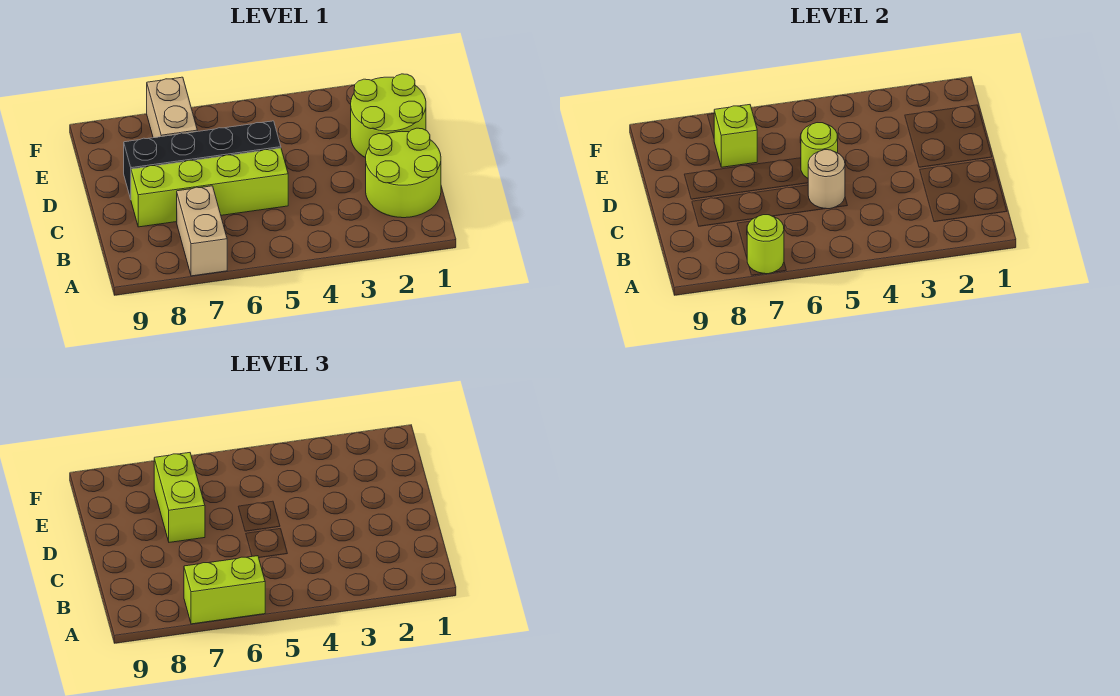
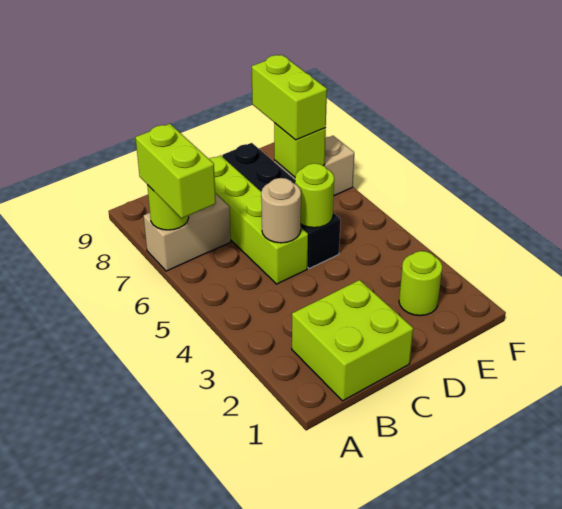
lime round brick B1:C2 level 1 -> lime brick B1:C2 level 1
lime round brick D1:E2 level 1 -> lime round brick E2 level 1
lime brick D7:E7 level 3 -> lime brick E7:E8 level 3

